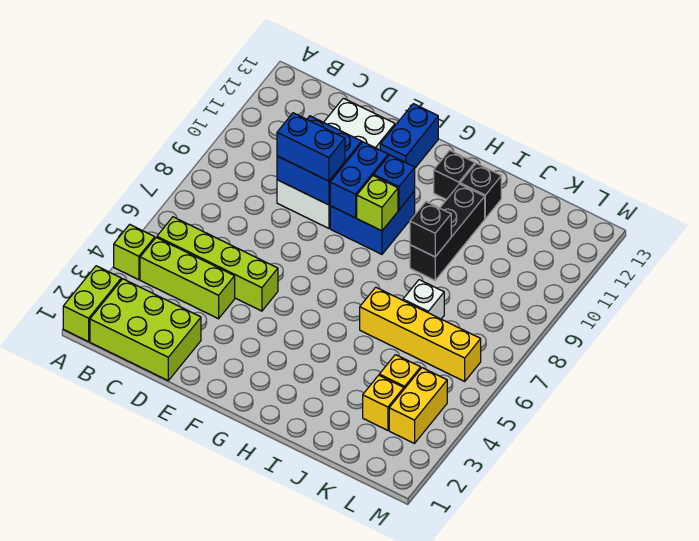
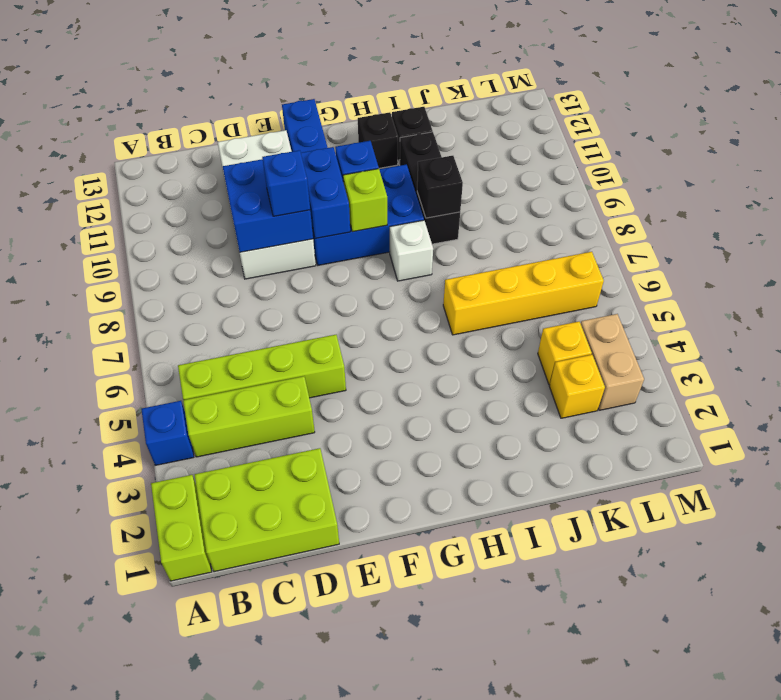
lime brick A4 level 1 -> blue brick A4 level 1
blue brick D9:E9 level 3 -> blue brick E9 level 3
blue brick F9:G10 level 1 -> blue brick F9:H10 level 1
white brick J7 level 1 -> white brick H8 level 1
yellow brick L3:L4 level 1 -> tan brick L3:L4 level 1

